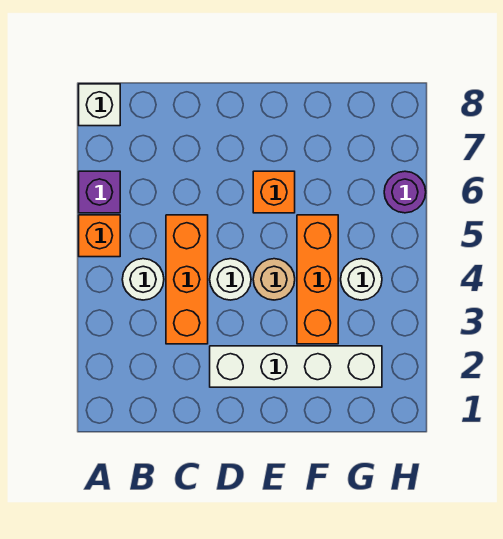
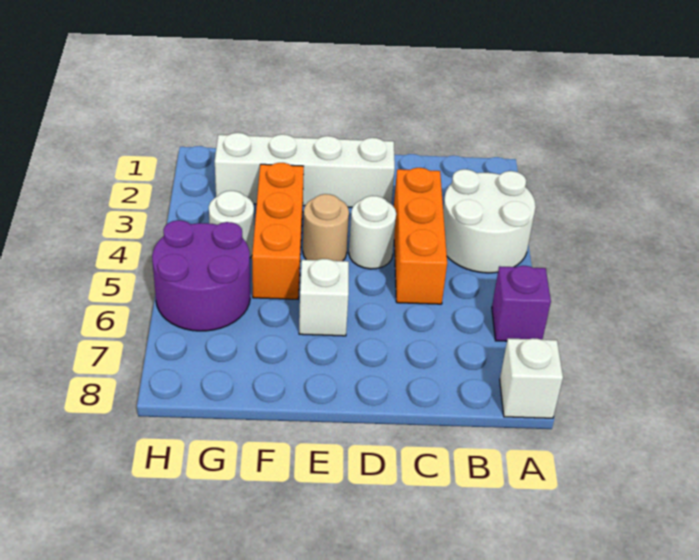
orange brick A5 level 1 -> none
white round brick B4 level 1 -> white round brick A3:B4 level 1
orange brick E6 level 1 -> white brick E6 level 1
purple round brick H6 level 1 -> purple round brick G5:H6 level 1

